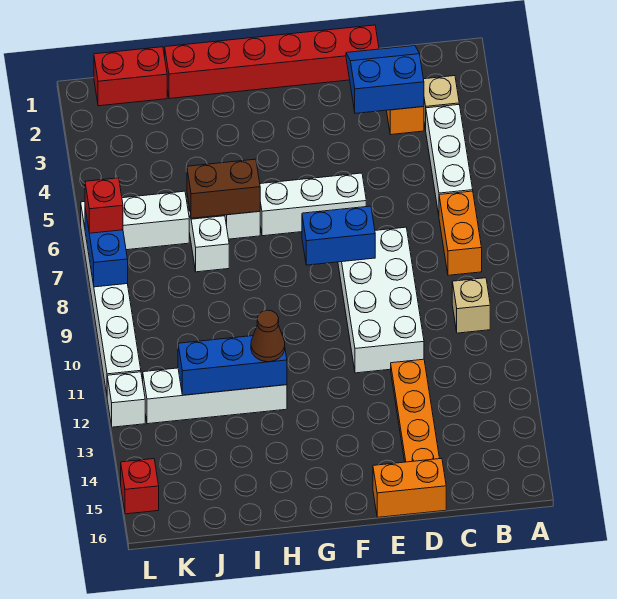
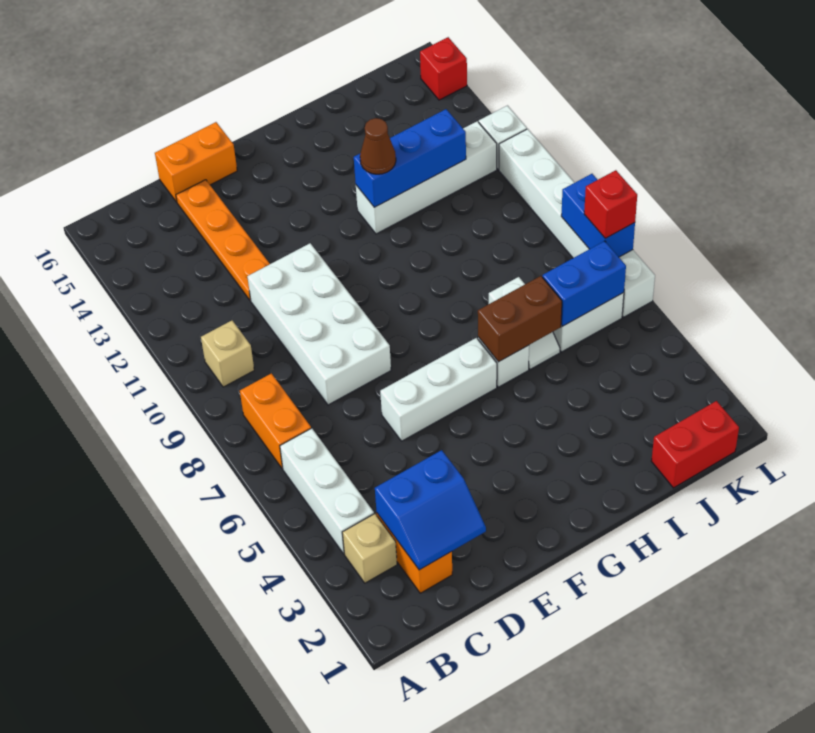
red brick D1:I1 level 1 -> none
blue brick E8:F8 level 2 -> blue brick J6:K6 level 2

